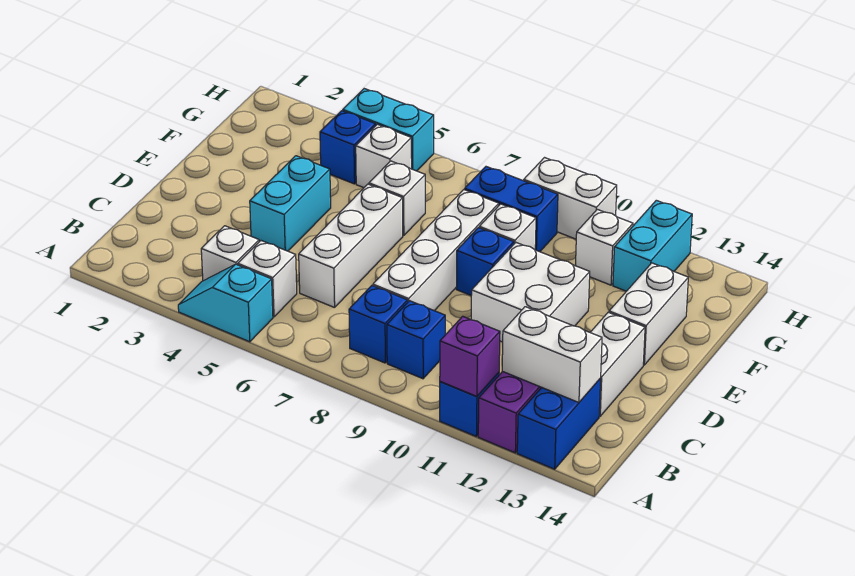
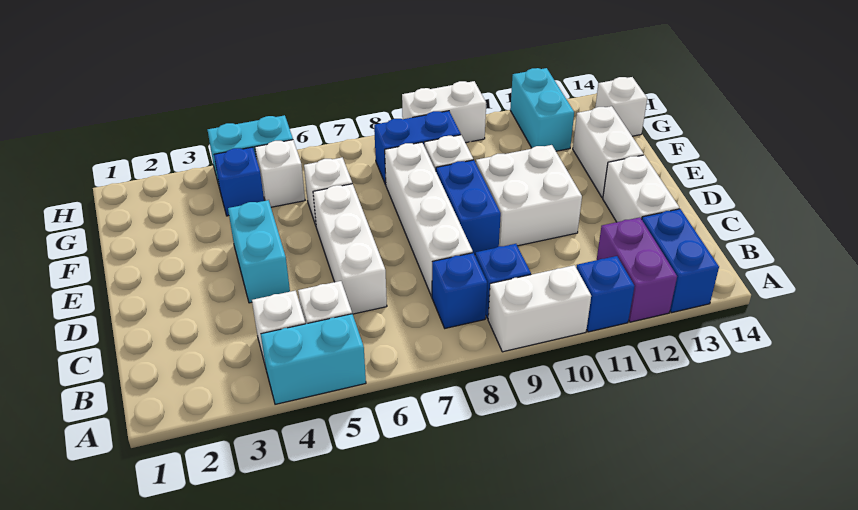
cyan slope A4:A5 level 1 top 5 -> cyan brick A4:A5 level 1
purple brick A11 level 2 -> none
white brick B12:B13 level 2 -> white brick A9:A10 level 1
blue brick E9 level 1 -> blue brick D9:E9 level 1
white brick G11 level 1 -> white brick G14 level 1

